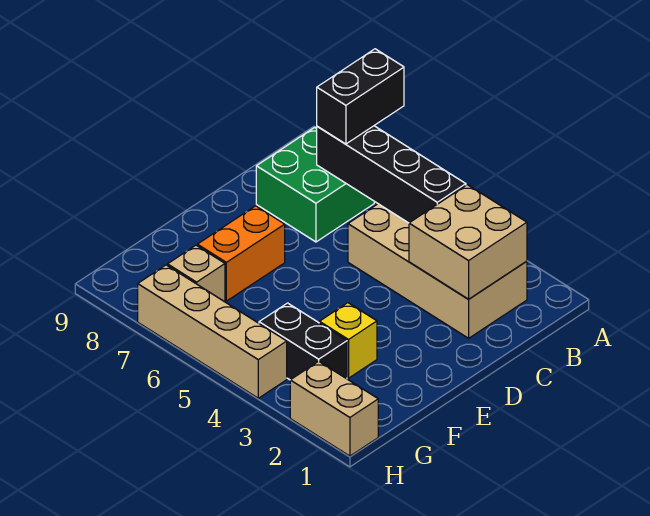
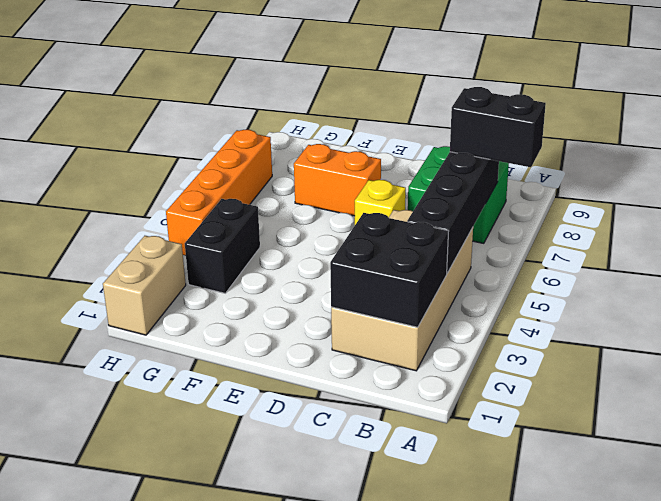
tan brick B2:C3 level 2 -> black brick B2:C3 level 2
yellow brick F3 level 1 -> yellow brick D6 level 1
tan brick G7 level 1 -> none
tan brick H4:H7 level 1 -> orange brick H4:H7 level 1

